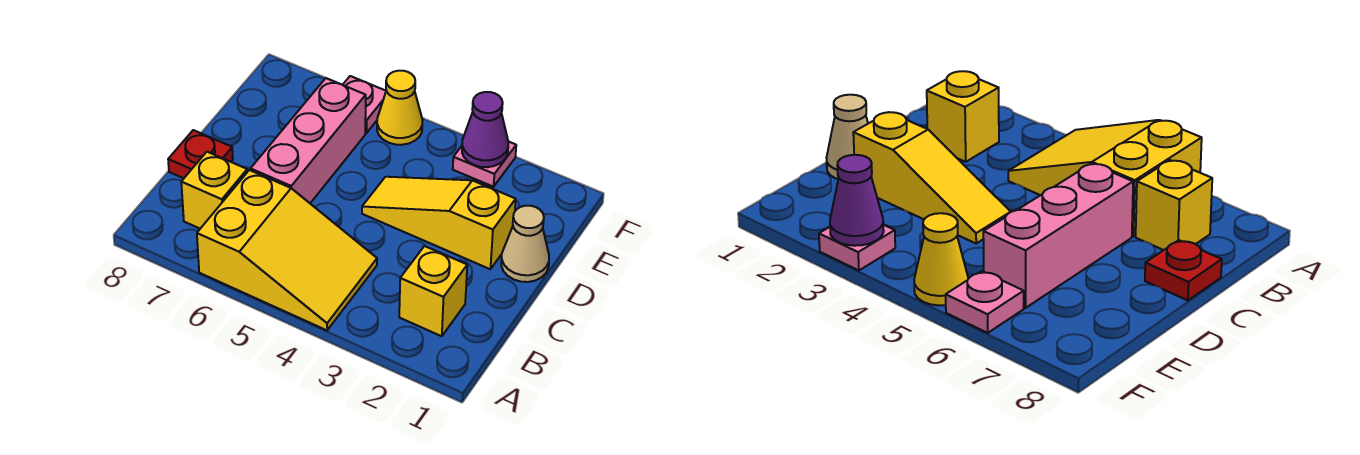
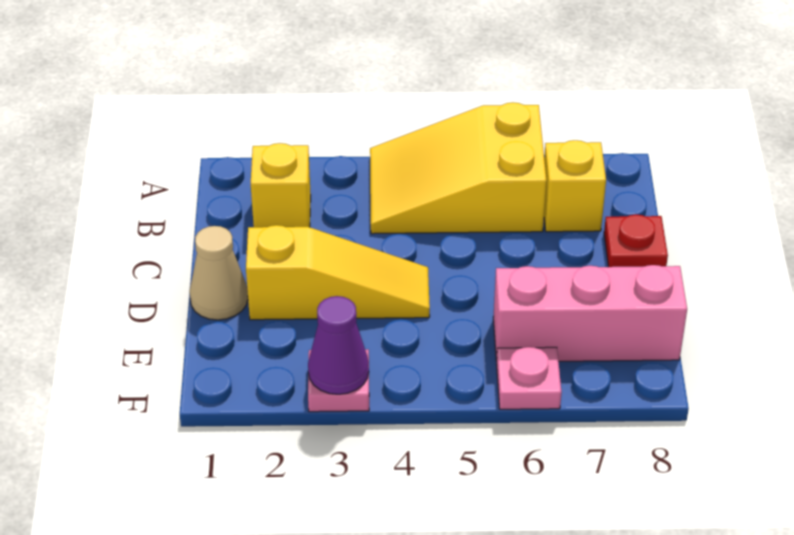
pink brick C6:E6 level 1 -> pink brick E6:E8 level 1
yellow cone F5 level 1 -> none

